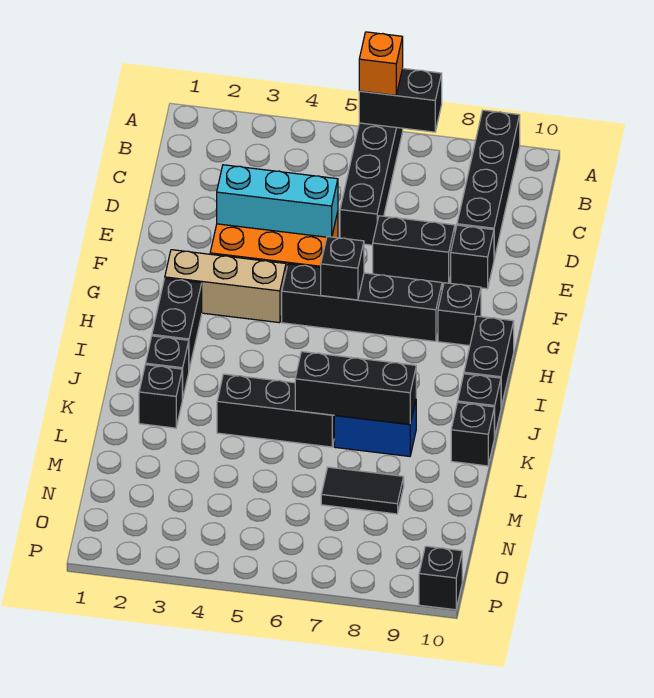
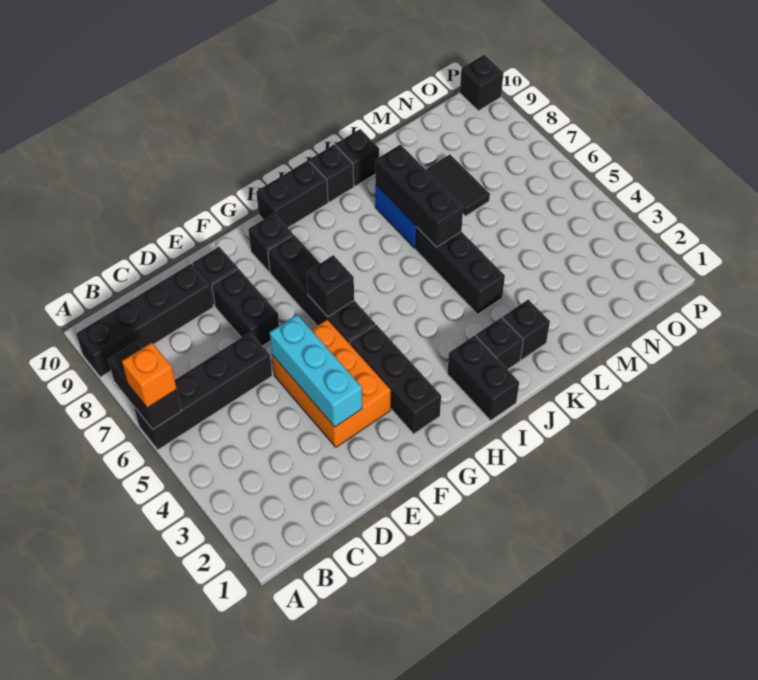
tan brick G2:G4 level 1 -> black brick G2:G4 level 1
black brick H2:I2 level 1 -> black brick I1:I2 level 1

